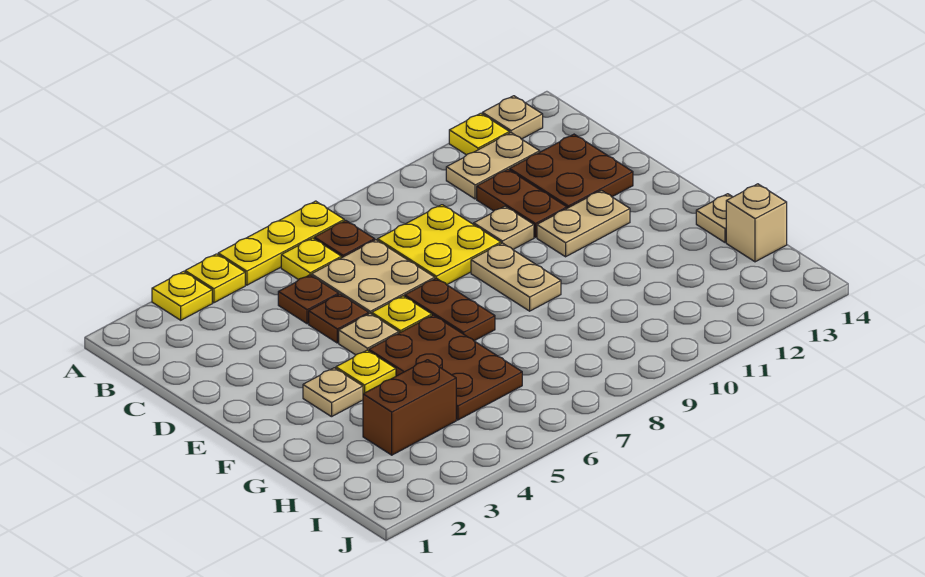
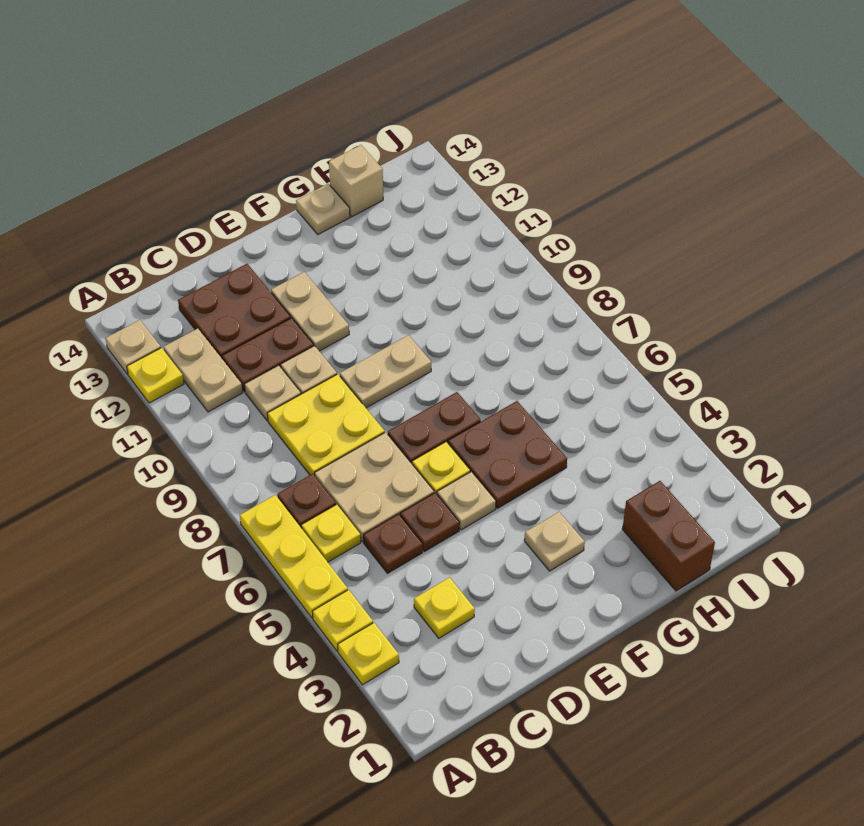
none -> tan plate C10 level 1
yellow plate F4 level 1 -> yellow plate C3 level 1
brown plate F5:H6 level 1 -> brown plate F5:G6 level 1
brown brick H3:H4 level 1 -> brown brick H1:H2 level 1

